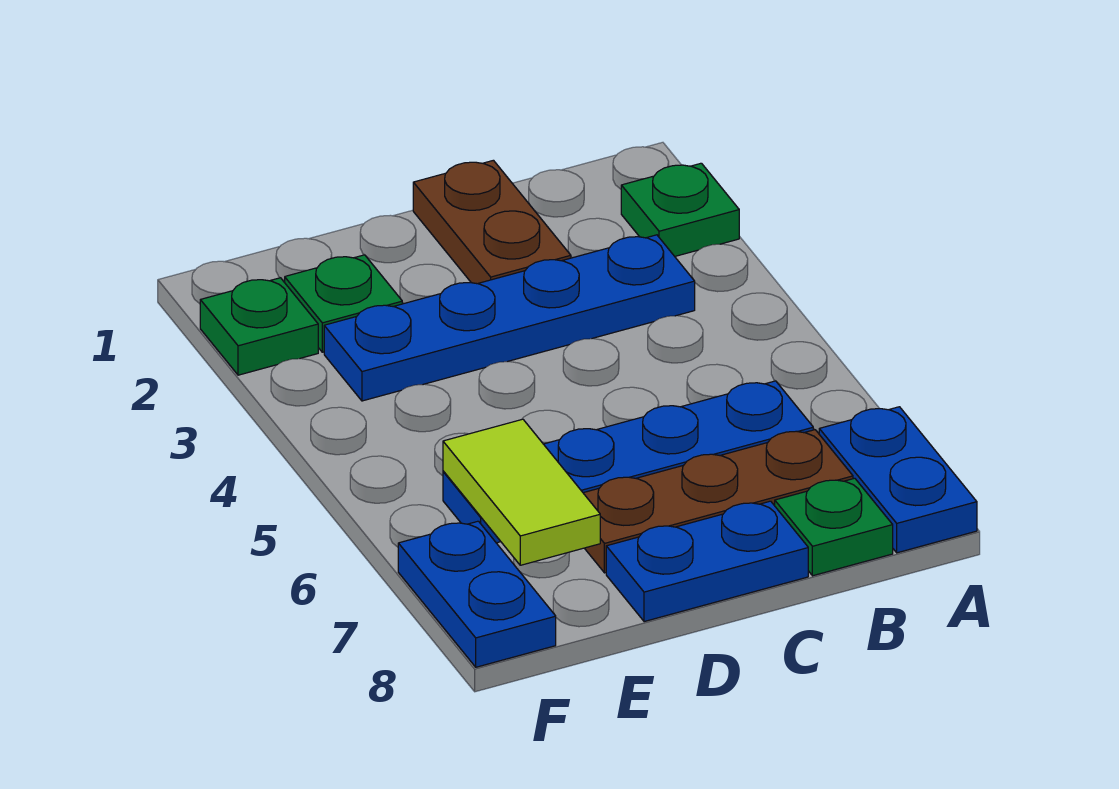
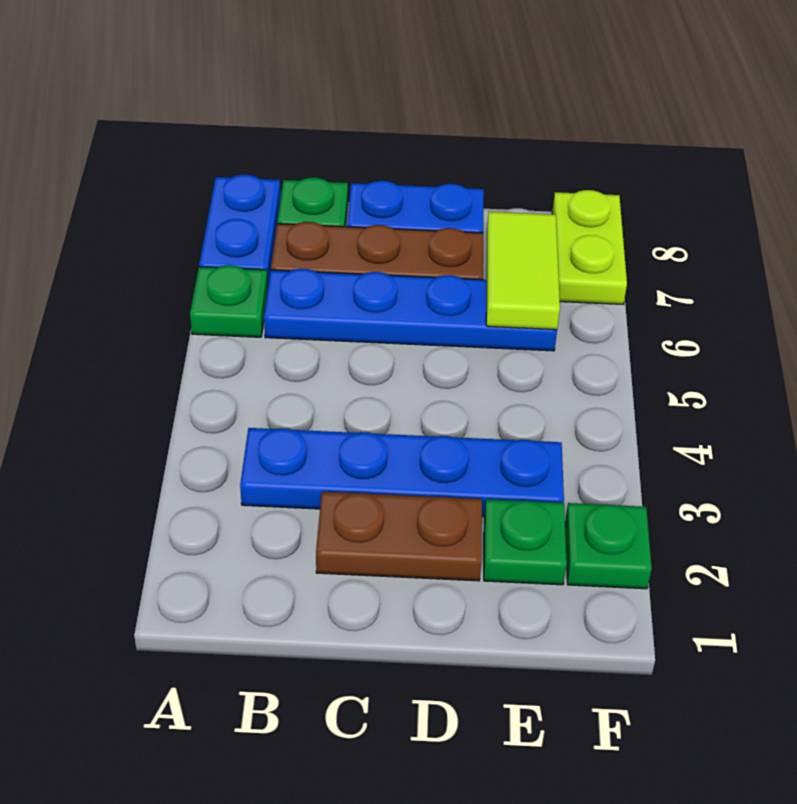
green plate A2 level 1 -> green plate A6 level 1
brown plate C1:C2 level 1 -> brown plate C2:D2 level 1
blue plate F7:F8 level 1 -> lime plate F7:F8 level 1

